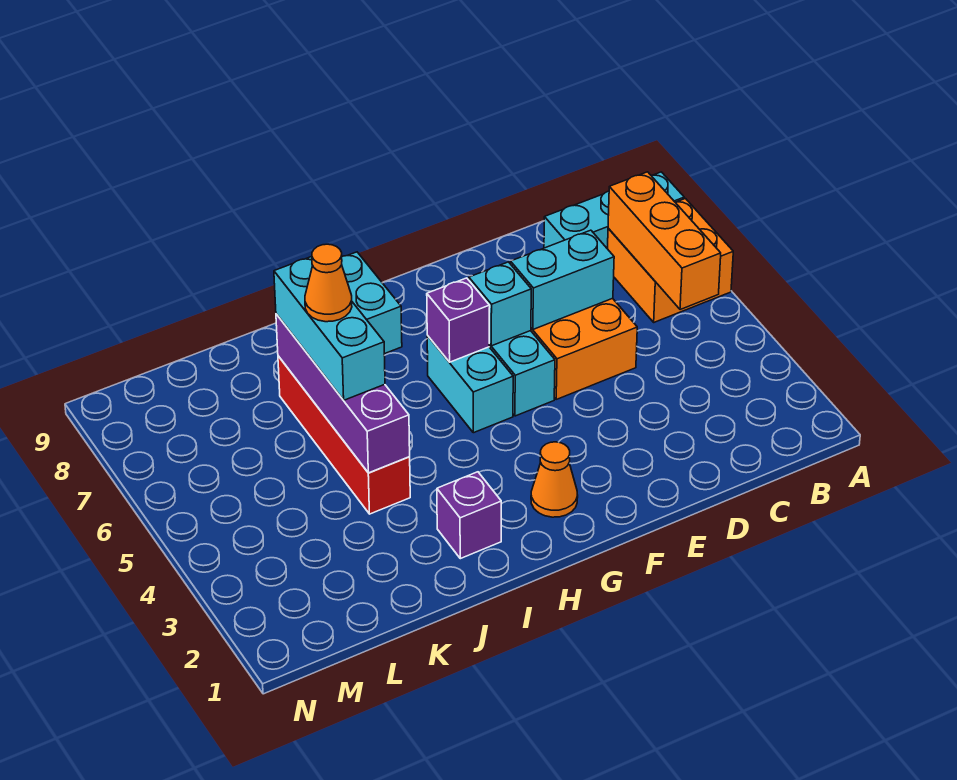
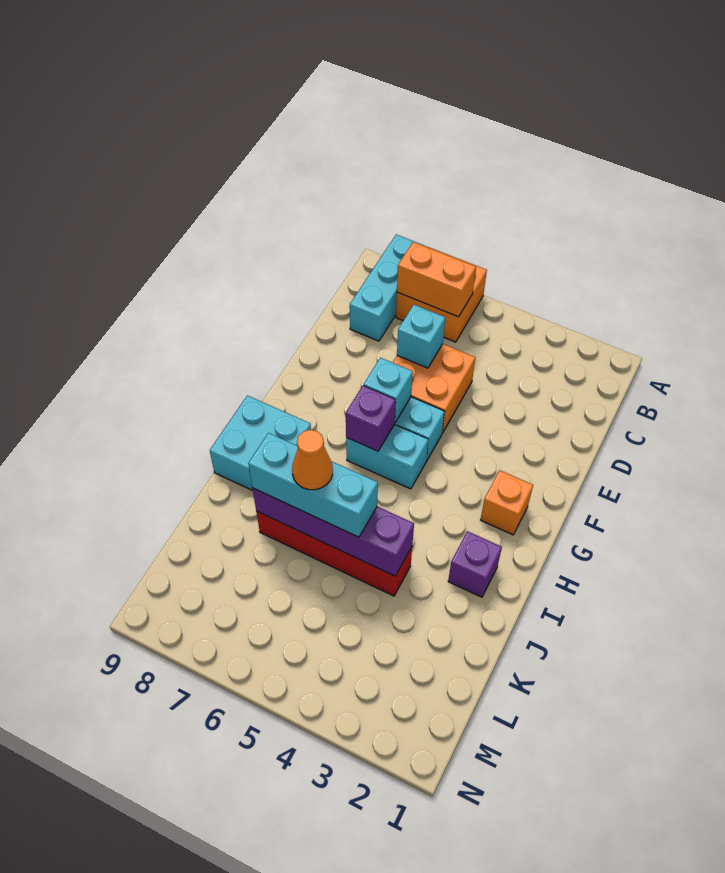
orange brick B5:B7 level 2 -> orange brick B6:B7 level 2
cyan brick D6:E6 level 2 -> cyan brick D6 level 2
orange cone G2 level 1 -> orange brick G2 level 1

